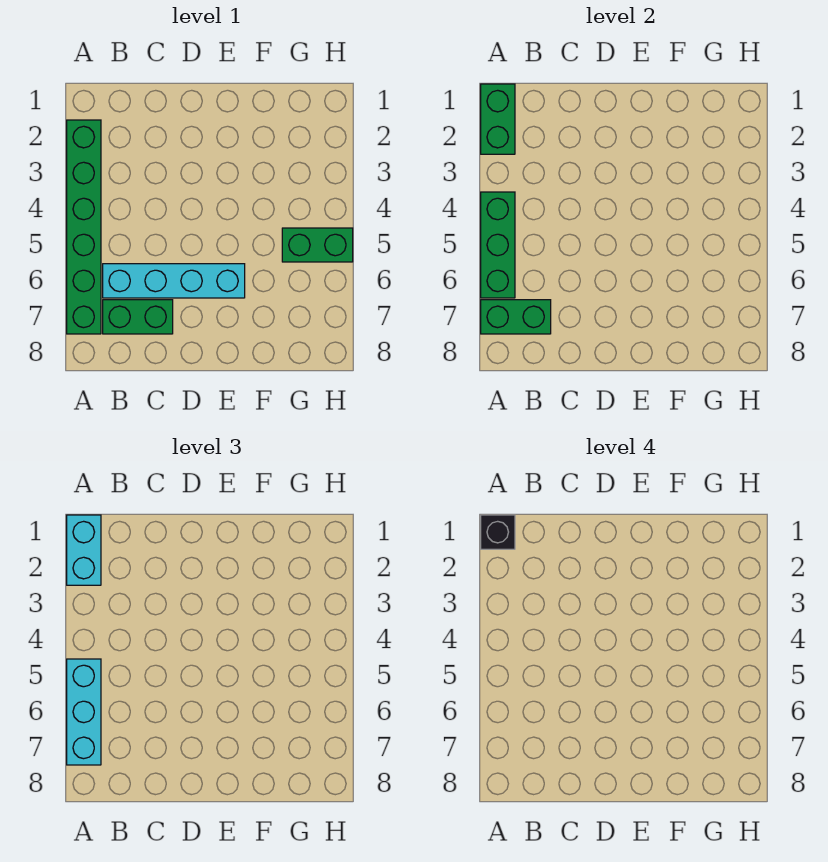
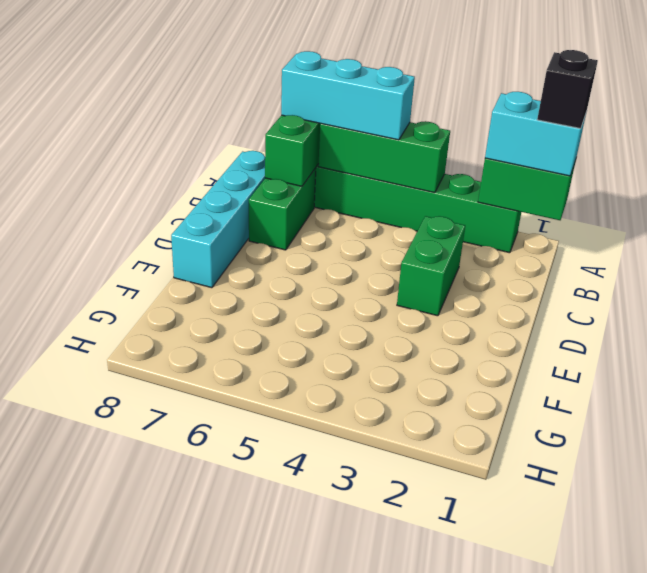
cyan brick B6:E6 level 1 -> cyan brick B8:E8 level 1
green brick G5:H5 level 1 -> green brick C3:D3 level 1

